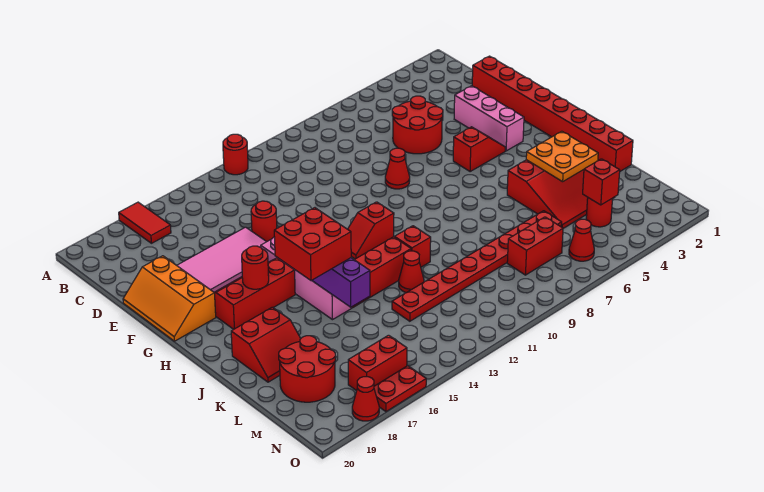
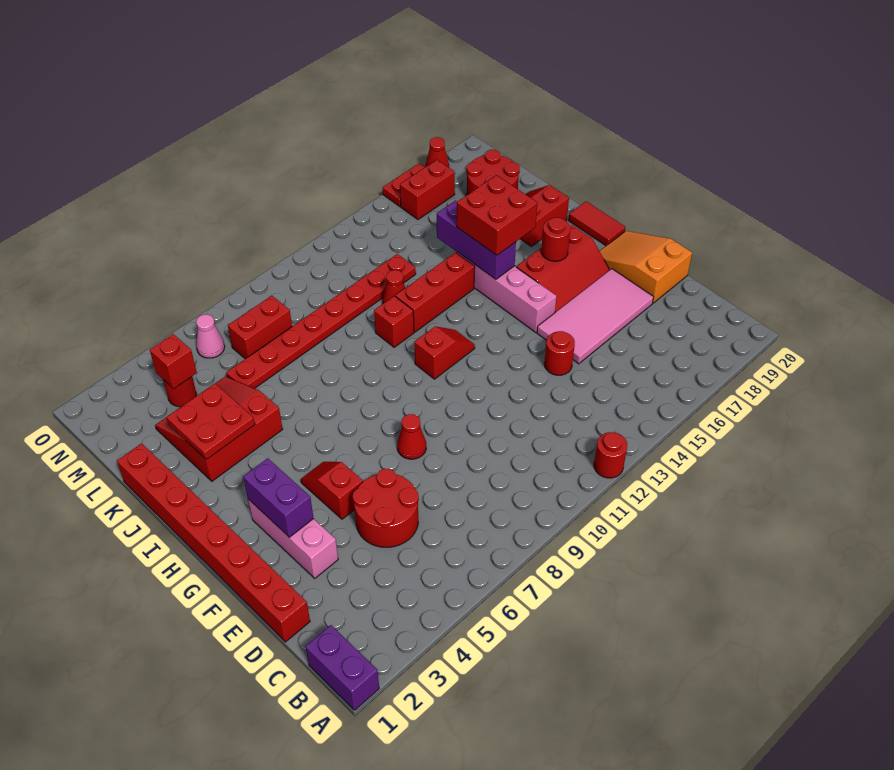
none -> purple brick A1:B1 level 1
red tile A17:B17 level 1 -> red tile H20:I20 level 1
orange slope E19:G20 level 1 top 19 -> orange slope E19:G20 level 1 top E
none -> purple brick F3:G3 level 2
red slope G4:G5 level 1 top 5 -> red slope F5:G5 level 1 top F
orange plate J3:K4 level 2 -> red plate J3:K4 level 2
red cone N6 level 1 -> pink cone N6 level 1

